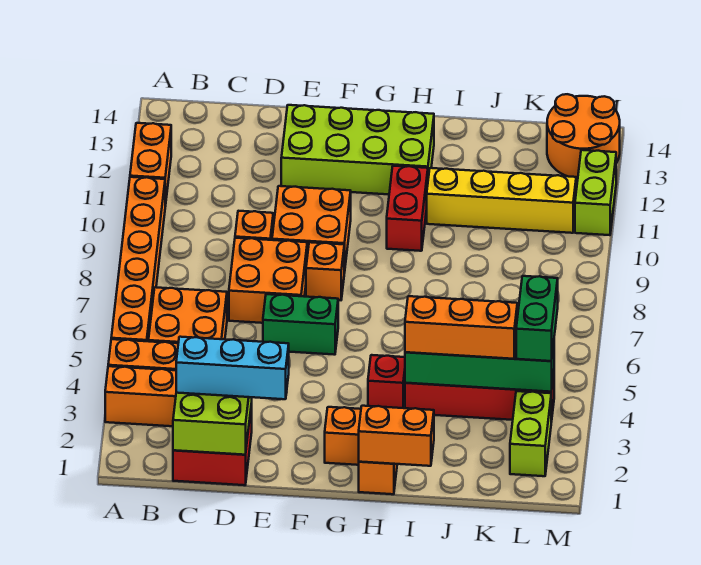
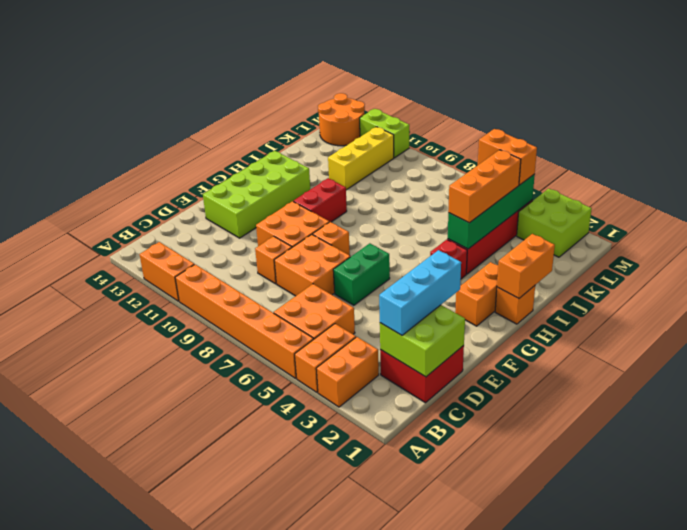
red brick H10:H11 level 1 -> red brick G10:H10 level 1
yellow brick I11:L11 level 1 -> yellow brick J11:L11 level 1
lime brick L2:L3 level 1 -> lime brick L2:M3 level 1
green brick L4:L5 level 3 -> orange brick L4:L5 level 3

